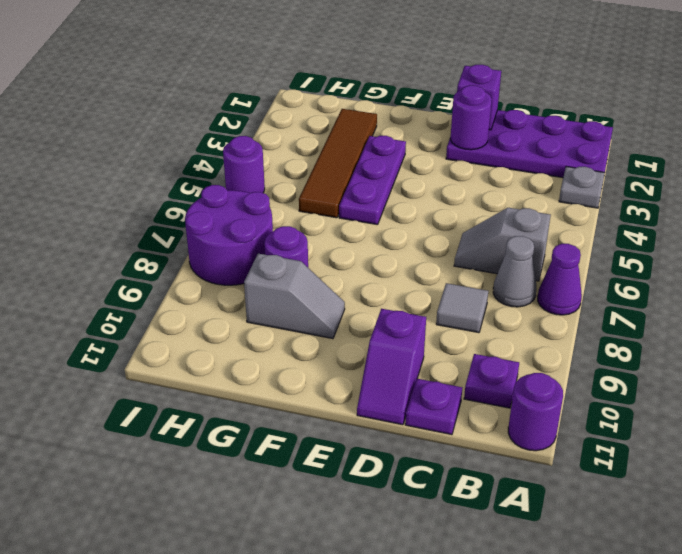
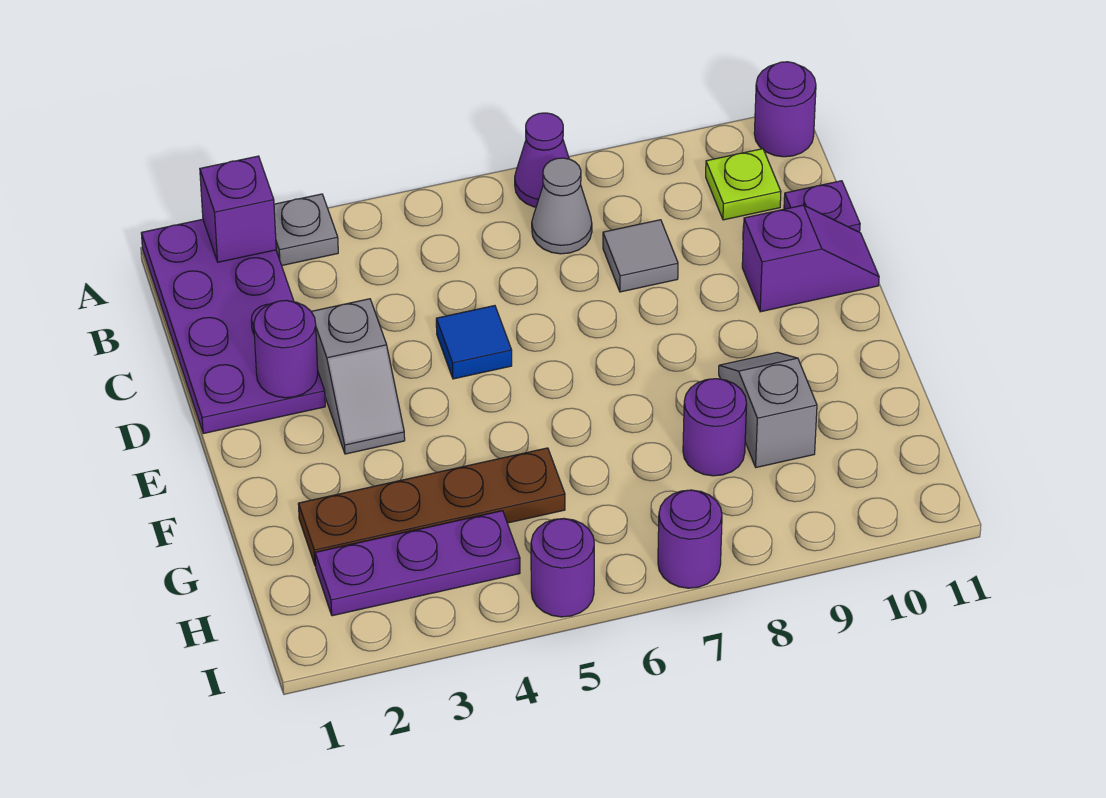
grey slope B6:C6 level 1 top B -> grey slope D3:E3 level 1 top D
purple plate B10 level 1 -> lime plate B10 level 1
purple brick D1 level 2 -> purple brick A2 level 2
none -> blue tile D5 level 1
purple plate F3:F5 level 1 -> purple plate H2:H4 level 1
brown tile G2:G5 level 1 -> brown plate G2:G5 level 1
purple round brick H7:I8 level 1 -> purple round brick I7 level 1

